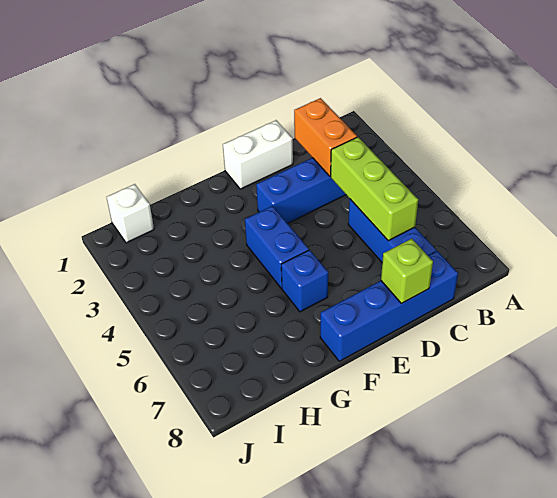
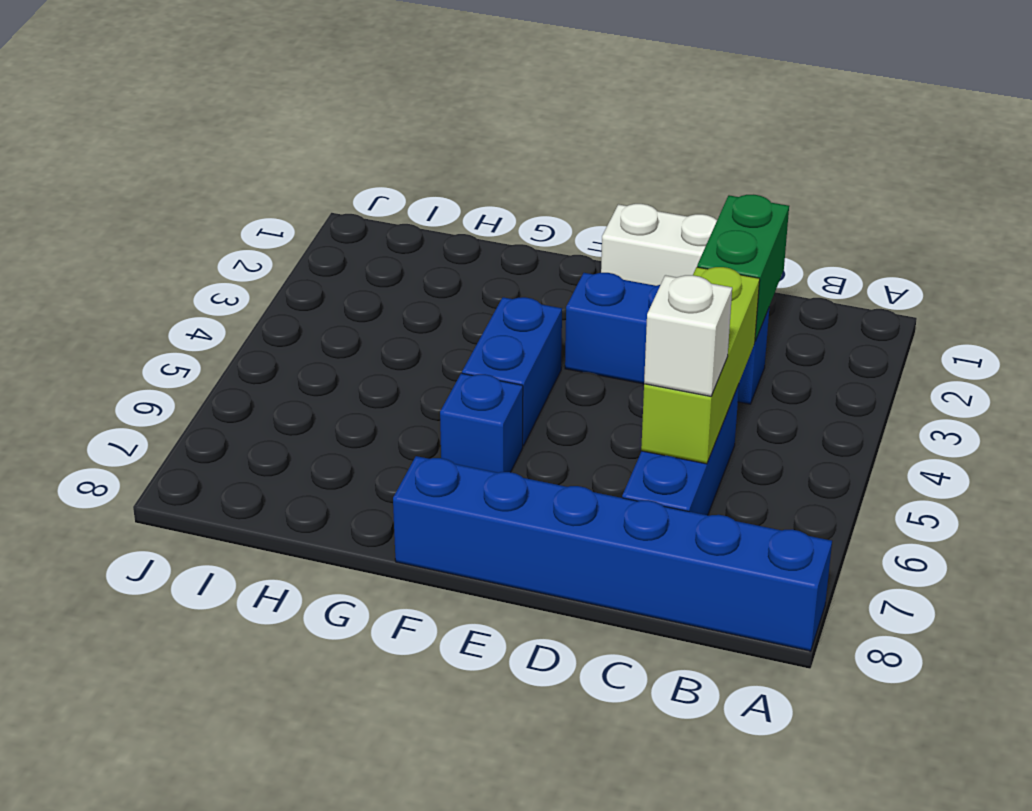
orange brick C2:C3 level 2 -> green brick C2:C3 level 2
blue brick C8:F8 level 1 -> blue brick A8:F8 level 1
lime brick D8 level 2 -> none
white brick I1 level 1 -> white brick C6 level 3

